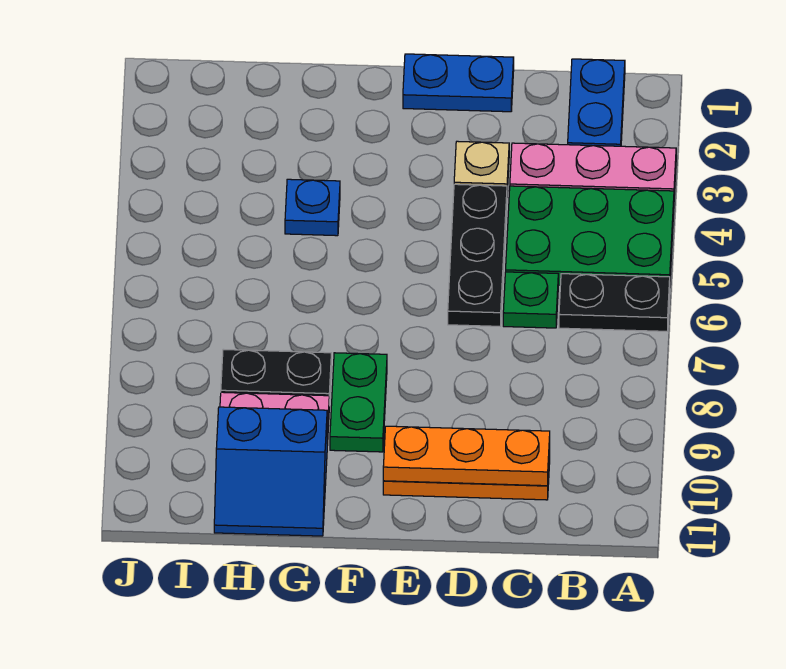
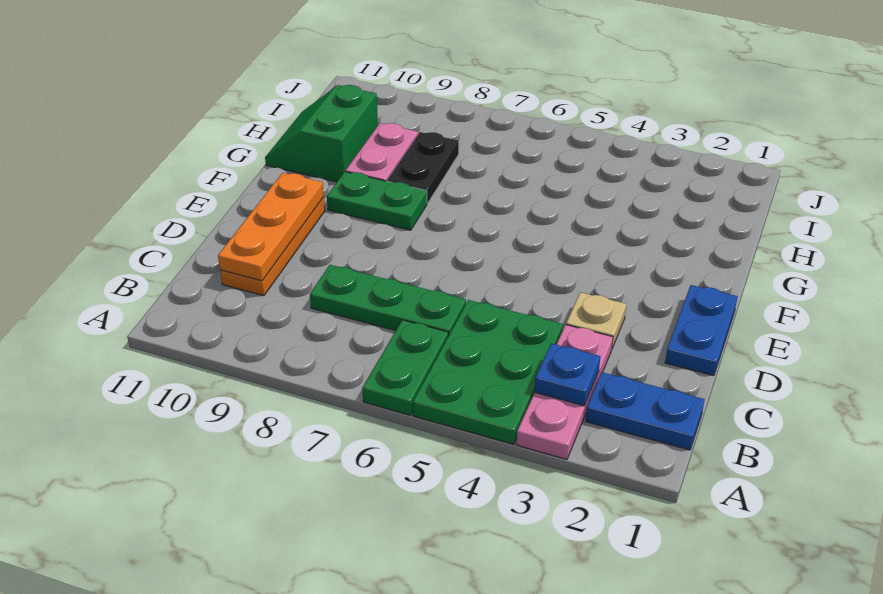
black plate A6:B6 level 1 -> green plate A6:B6 level 1
green plate C6 level 1 -> green plate C6:C8 level 1
black plate D4:D6 level 1 -> none
blue plate G4 level 1 -> blue plate B3 level 2
blue slope G10:H11 level 1 top 10 -> green slope G10:H11 level 1 top 10

